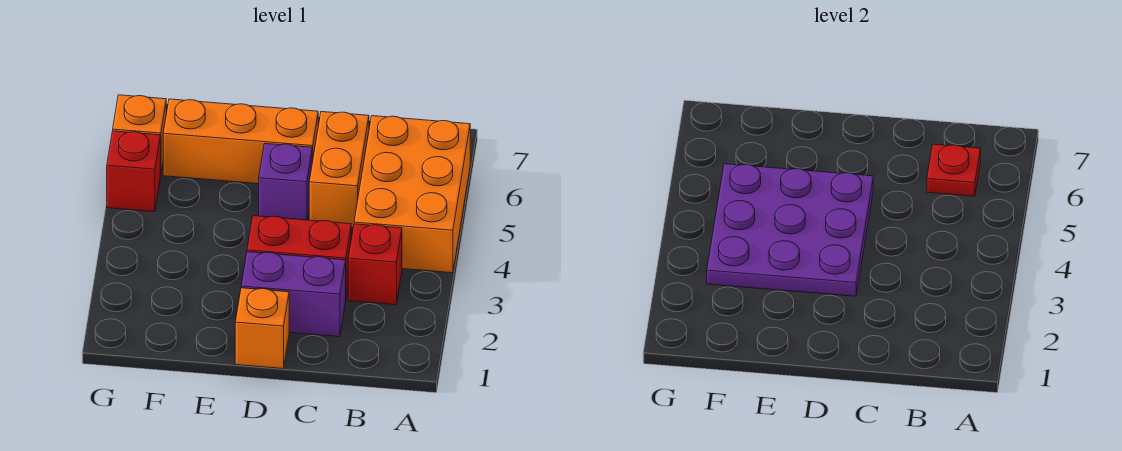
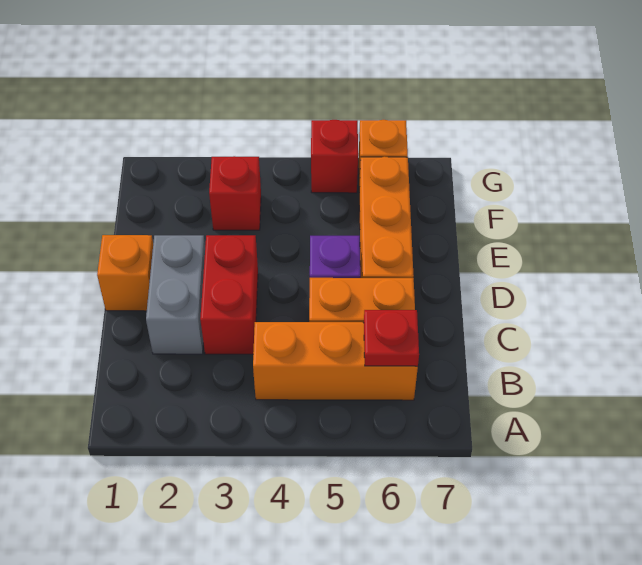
orange brick A4:B6 level 1 -> orange brick B4:B6 level 1
red brick B3 level 1 -> red brick F3 level 1
purple brick C2:D2 level 1 -> grey brick C2:D2 level 1
purple plate D3:F5 level 2 -> none

